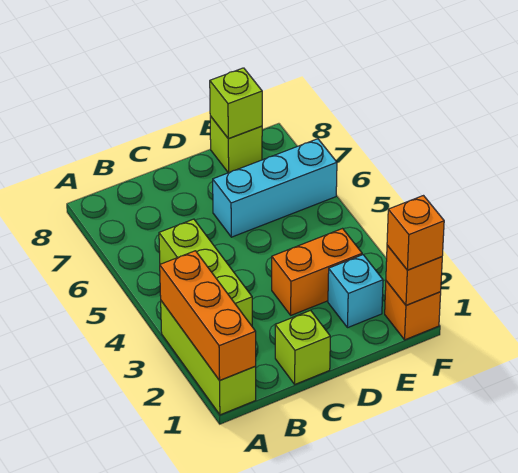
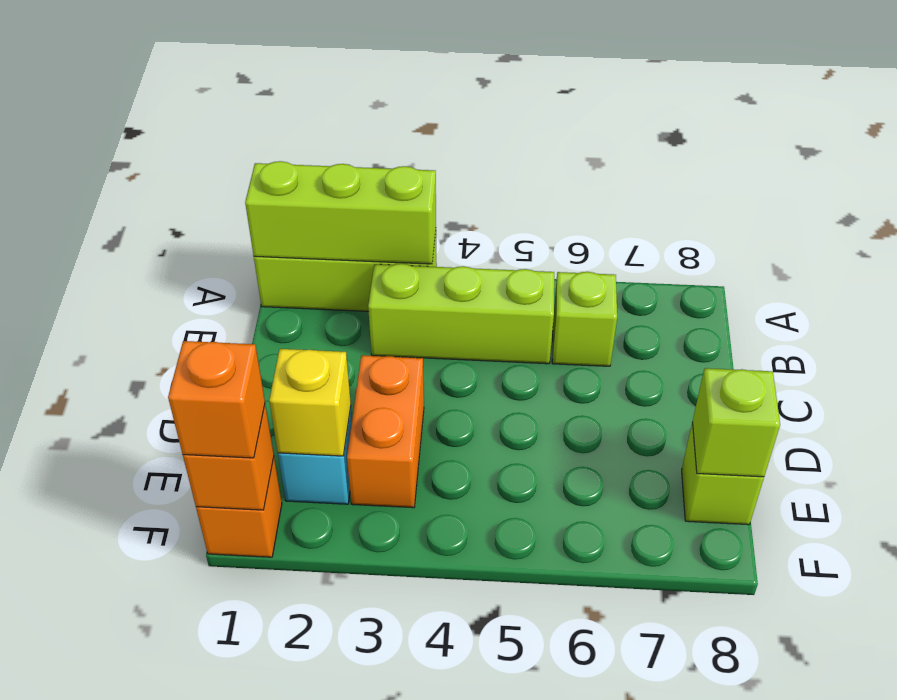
orange brick A1:A3 level 2 -> lime brick A1:A3 level 2
lime brick C1 level 1 -> lime brick B6 level 1
cyan brick D6:F6 level 1 -> none
none -> yellow brick E2 level 2

